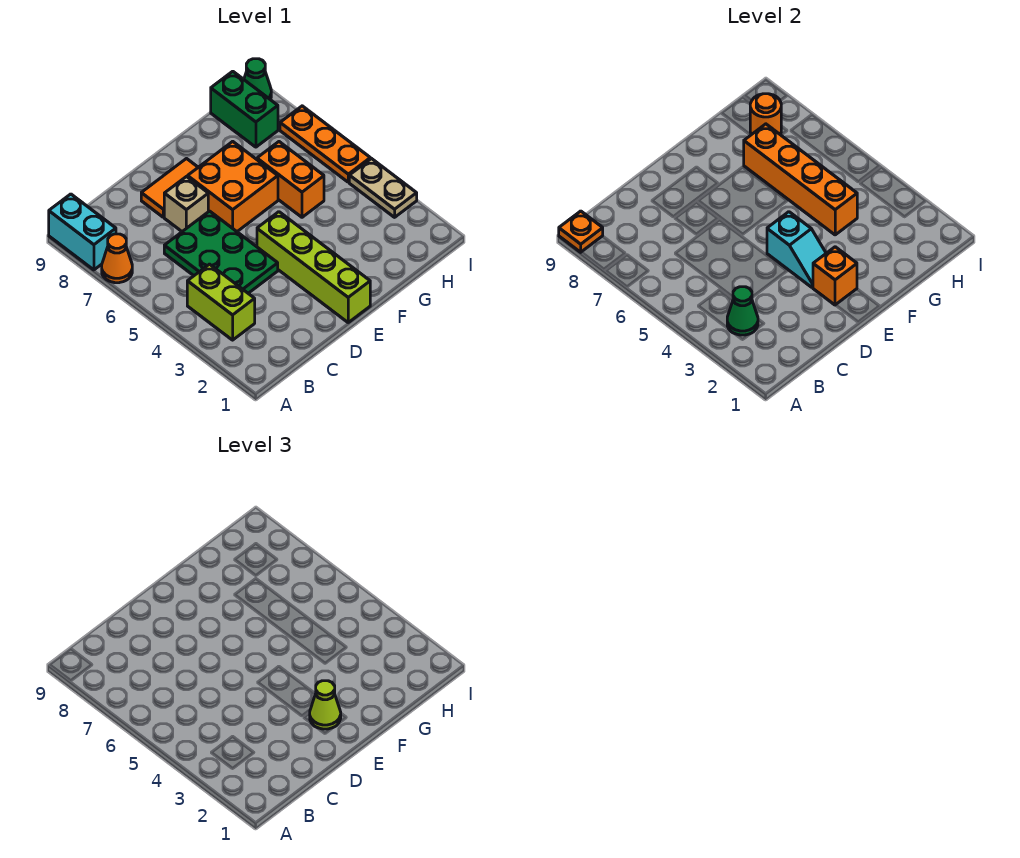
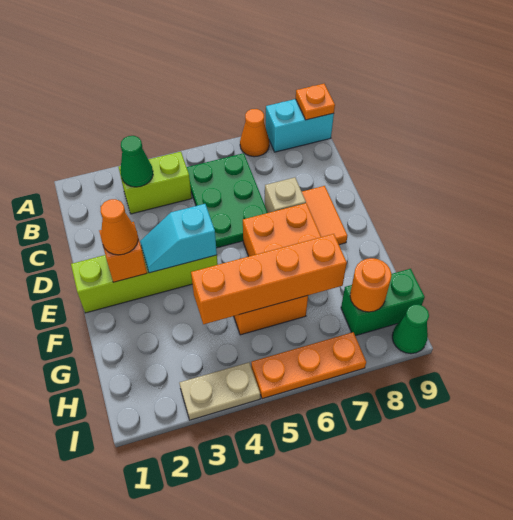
green plate C4:D6 level 1 -> green plate B5:D6 level 1
lime cone E2 level 3 -> orange cone E2 level 3

